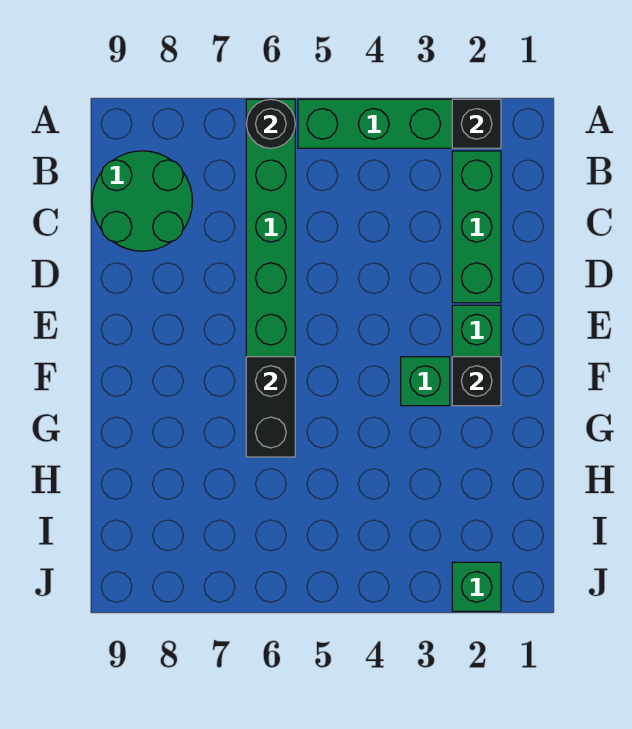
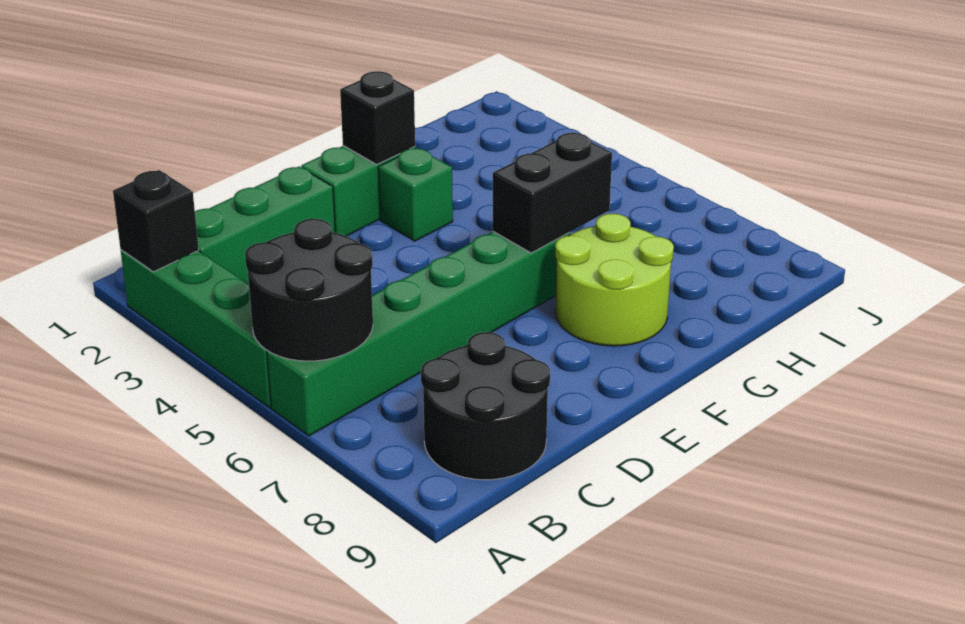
black round brick A6 level 2 -> black round brick A5:B6 level 2
green round brick B8:C9 level 1 -> black round brick B8:C9 level 1
none -> lime round brick F7:G8 level 1
green brick J2 level 1 -> none

